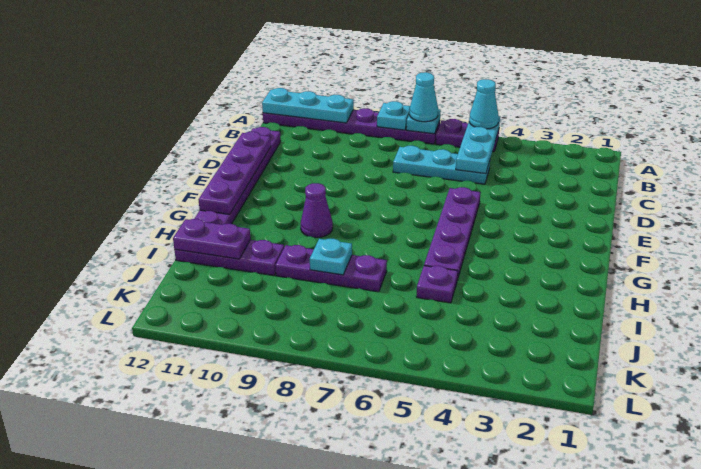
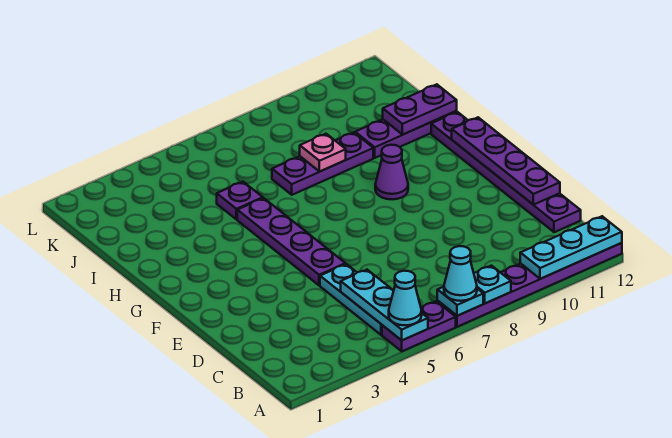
cyan plate C5:C7 level 1 -> cyan plate B5:D5 level 1
cyan plate I8 level 2 -> pink plate I8 level 2

